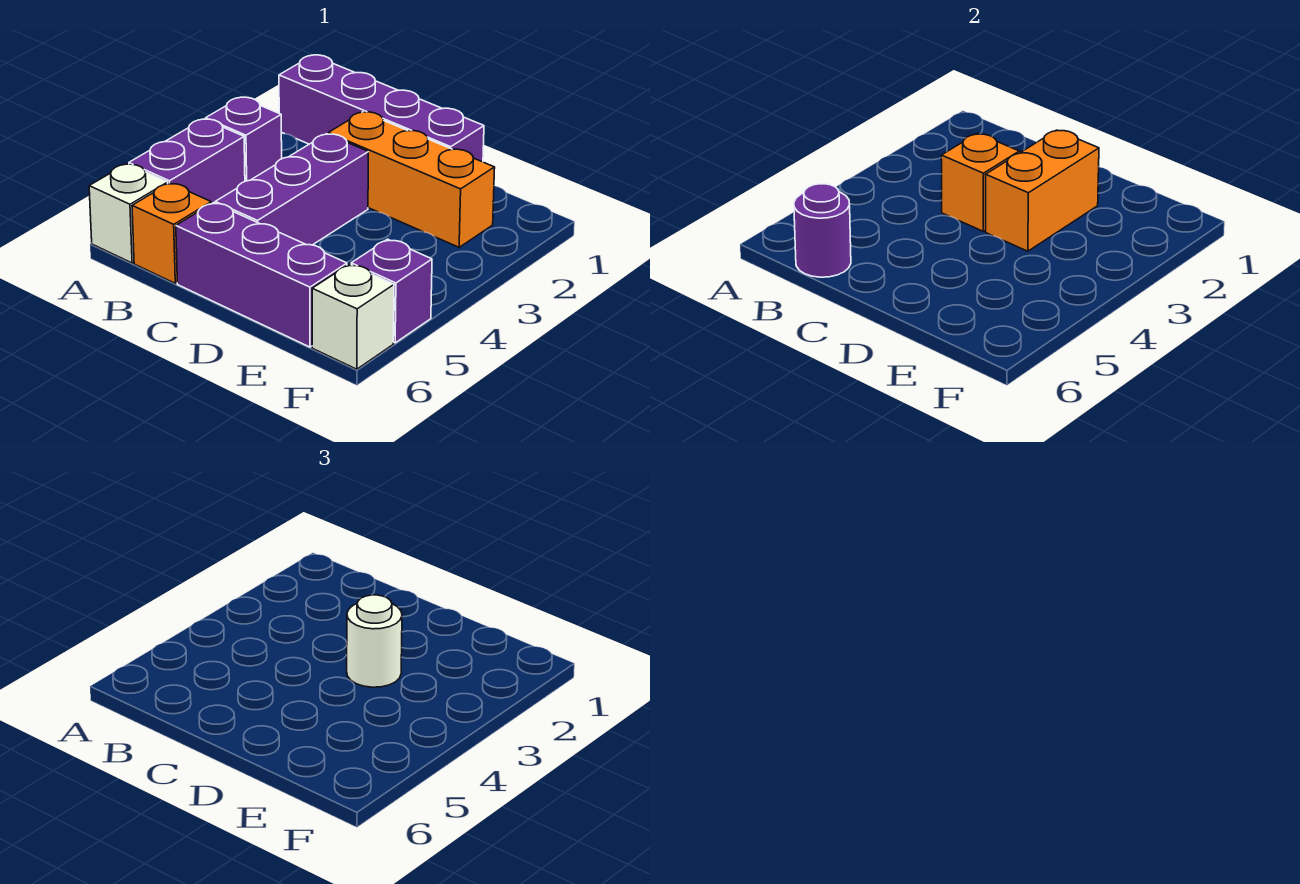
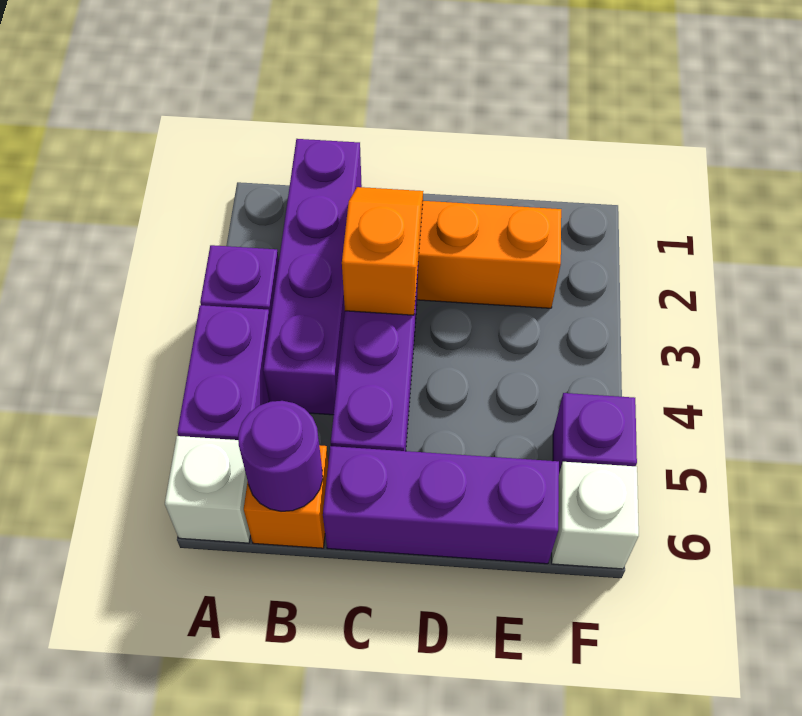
purple brick A1:D1 level 1 -> purple brick B1:B4 level 1
orange brick D2:D3 level 2 -> none
white round brick D3 level 3 -> none

